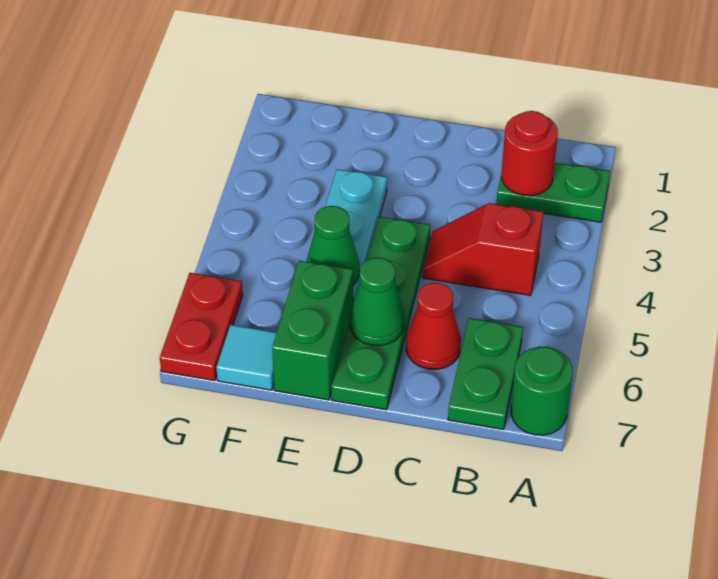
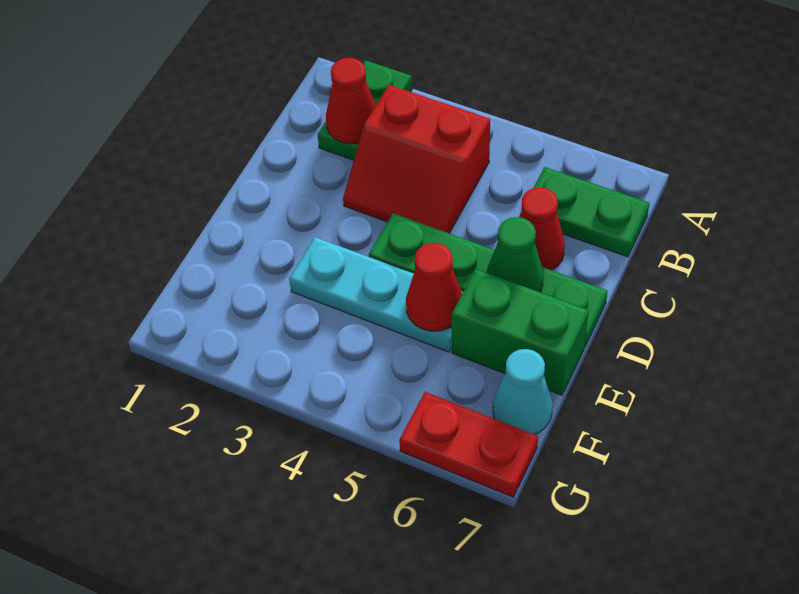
green round brick A7 level 1 -> none
red round brick B2 level 2 -> red cone B2 level 2
red slope B4:C4 level 1 top B -> red slope B3:C4 level 1 top B
green cone E5 level 2 -> red cone E5 level 2
cyan tile F7 level 1 -> cyan cone F7 level 1

